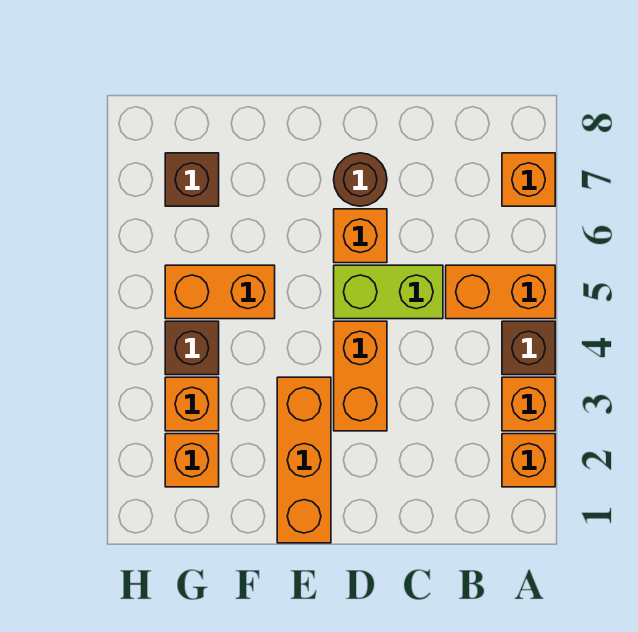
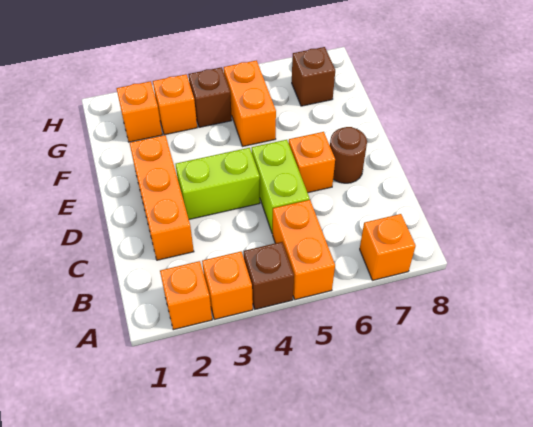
orange brick D3:D4 level 1 -> lime brick D3:D4 level 1
orange brick E1:E3 level 1 -> orange brick C2:E2 level 1

